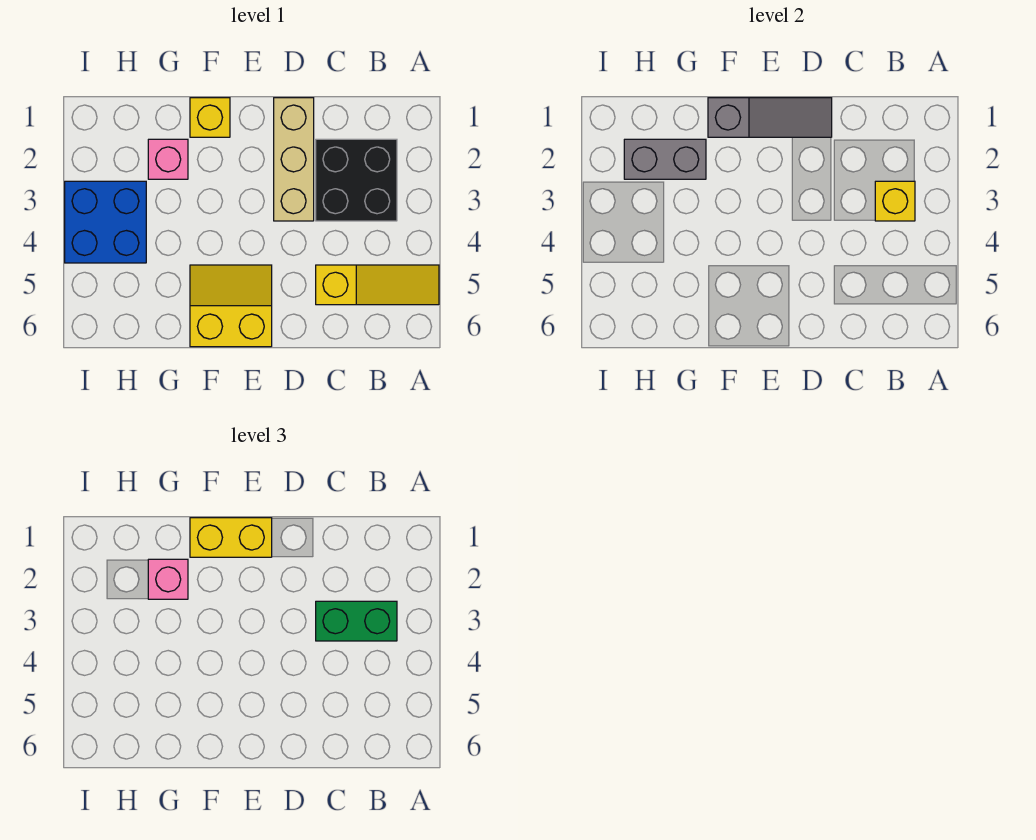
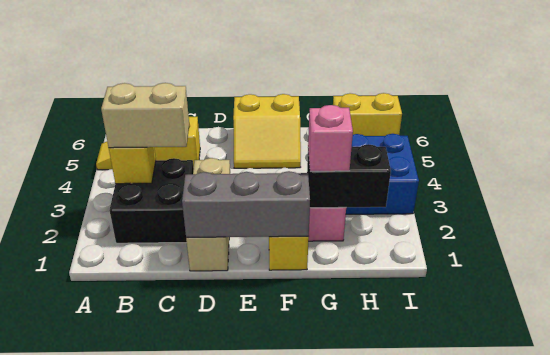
green brick B3:C3 level 3 -> tan brick B3:C3 level 3
grey slope D1:F1 level 2 top F -> grey brick D1:F1 level 2
yellow brick E1:F1 level 3 -> yellow brick H6:I6 level 1
grey brick G2:H2 level 2 -> black brick G2:H2 level 2

